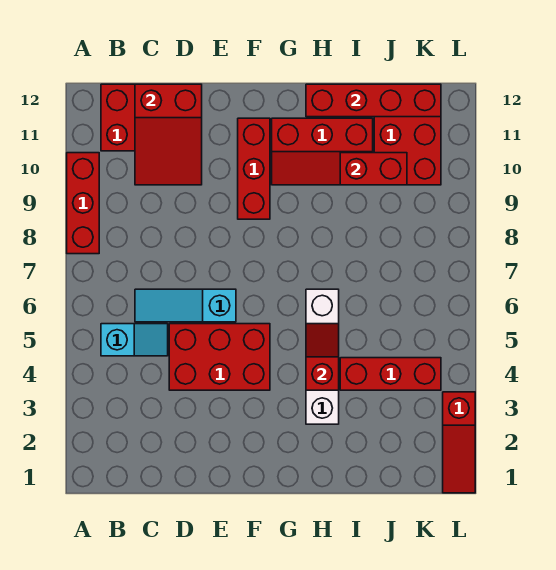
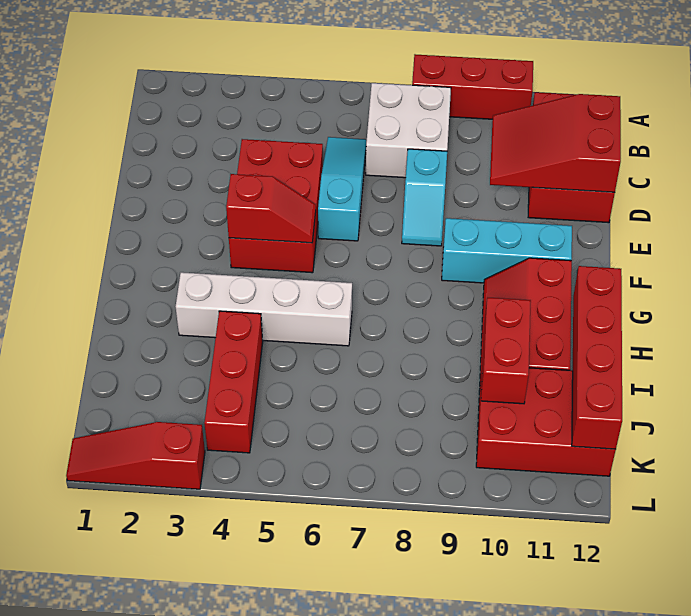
cyan slope B5:C5 level 1 top B -> cyan slope D8:E8 level 1 top D
none -> white brick B7:C8 level 1
red brick F9:F11 level 1 -> cyan brick F9:F11 level 1
red slope H4:H5 level 2 top 4 -> red slope F4:F5 level 2 top 4

